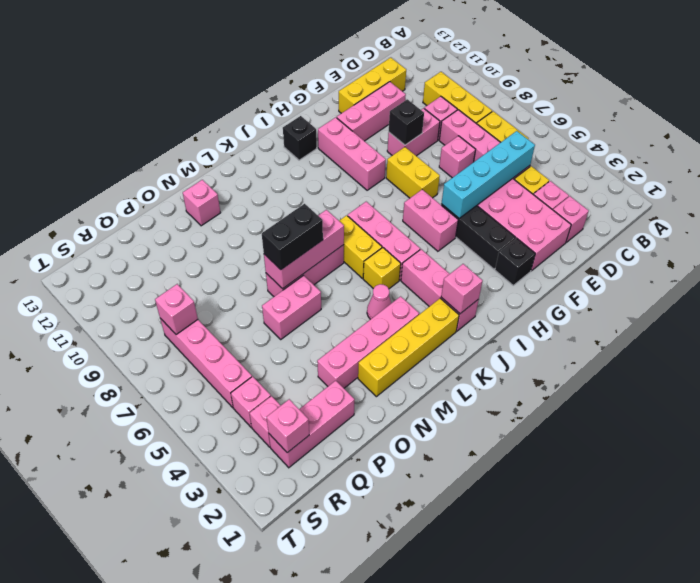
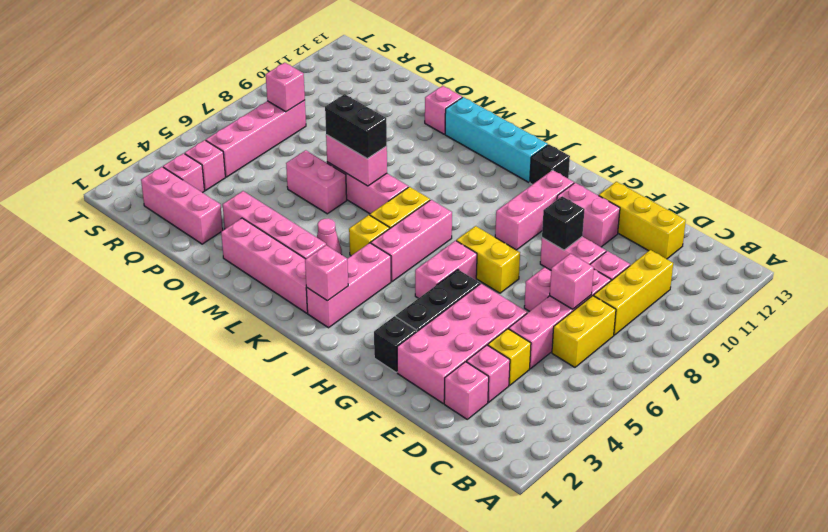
cyan brick D5:G5 level 2 -> cyan brick J12:M12 level 1
pink brick E11:G11 level 1 -> pink brick F11:G11 level 1
yellow brick G7:G8 level 1 -> yellow brick G7:H7 level 1
yellow brick K2:N2 level 1 -> pink brick K2:N2 level 1
pink brick L7:N7 level 2 -> pink brick M7:N7 level 2
pink brick R2 level 2 -> pink brick D7 level 2

